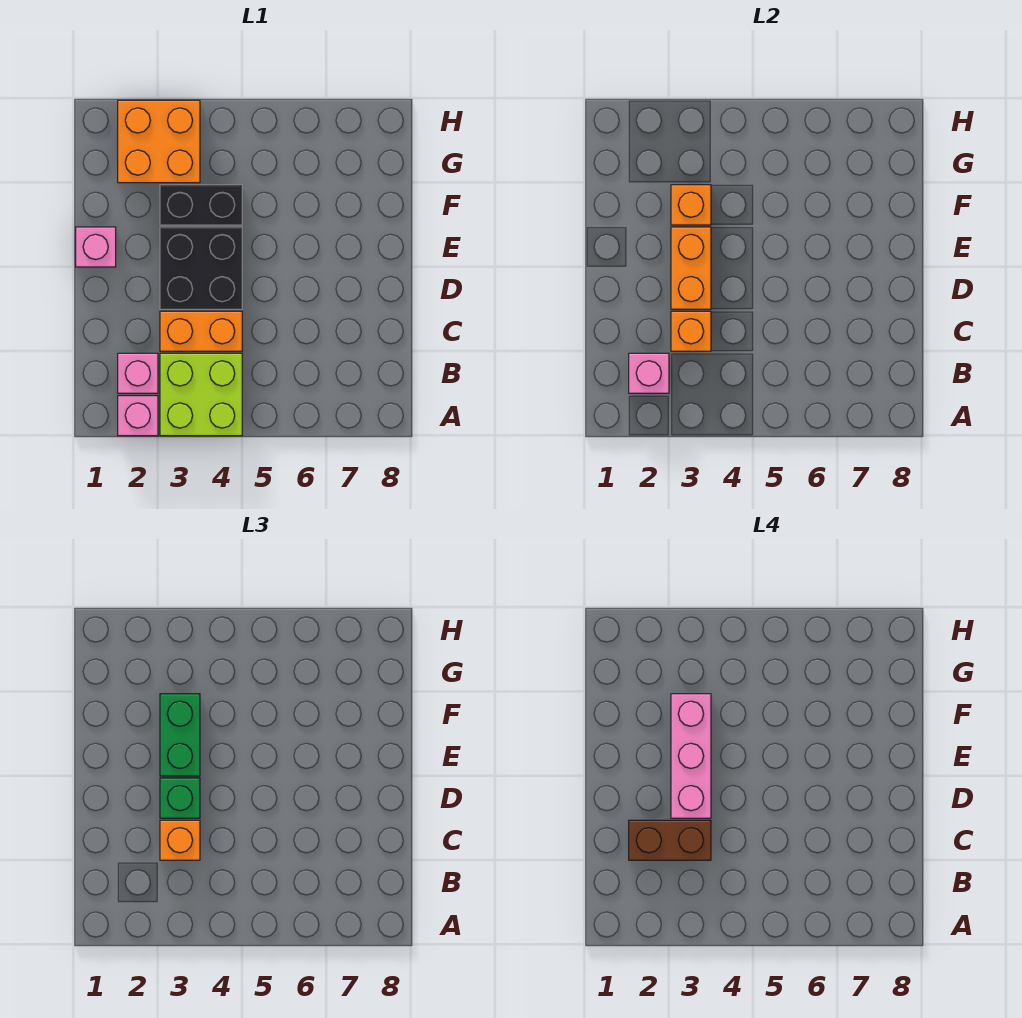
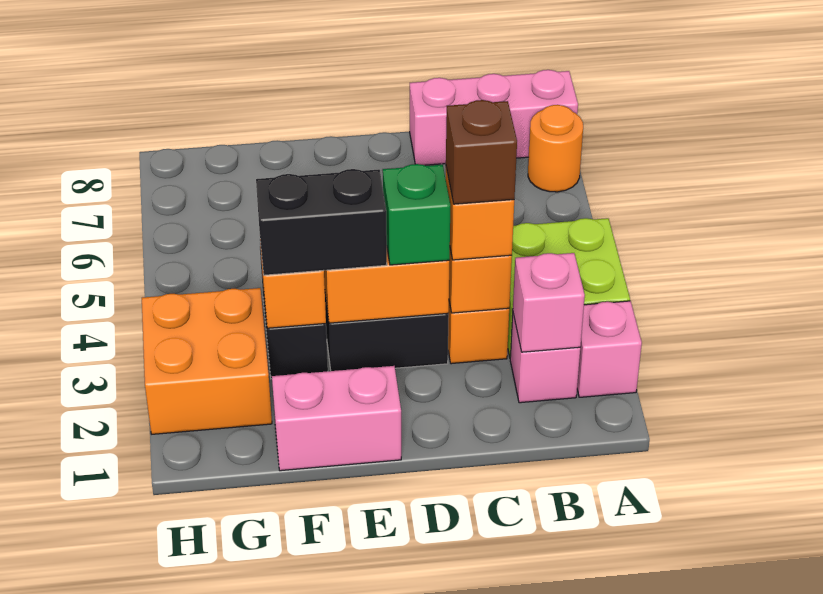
none -> orange round brick A7 level 1
brown brick C2:C3 level 4 -> brown brick C3 level 4
pink brick D3:F3 level 4 -> pink brick A8:C8 level 1
pink brick E1 level 1 -> pink brick E1:F1 level 1
green brick E3:F3 level 3 -> black brick E3:F3 level 3

